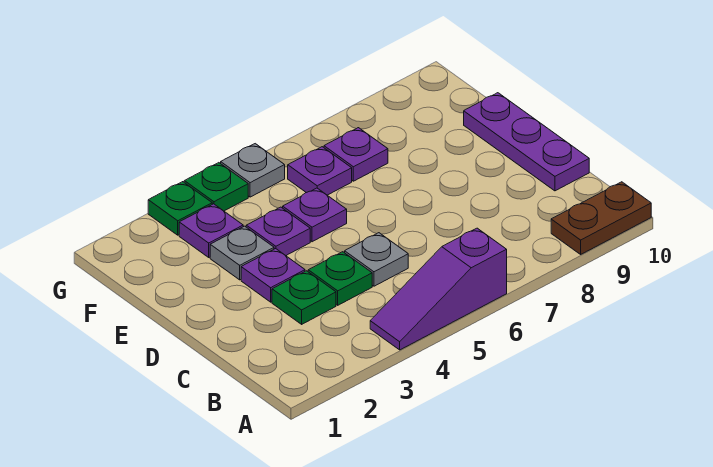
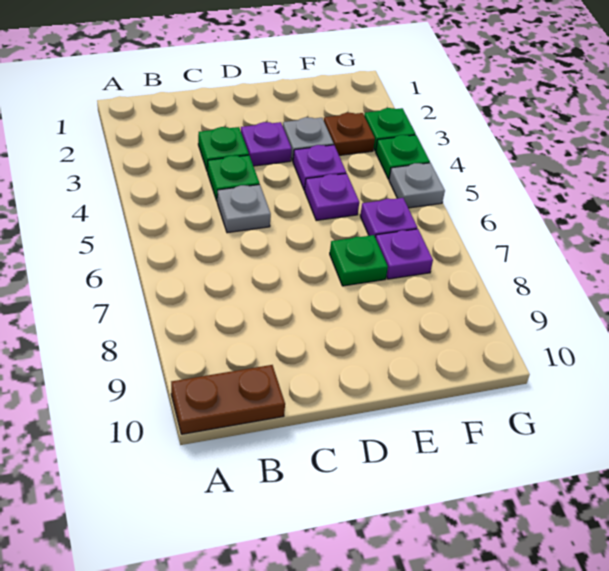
purple slope A4:A6 level 1 top 6 -> none
brown plate A9:A10 level 1 -> brown plate A10:B10 level 1
purple plate C10:E10 level 1 -> none
none -> green plate E7 level 1
purple plate F3 level 1 -> brown plate F3 level 1

